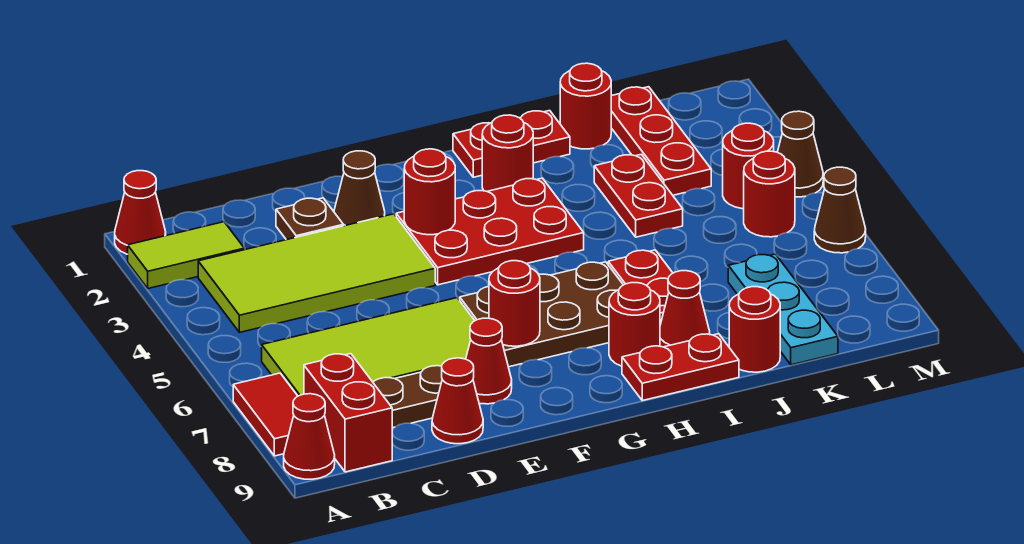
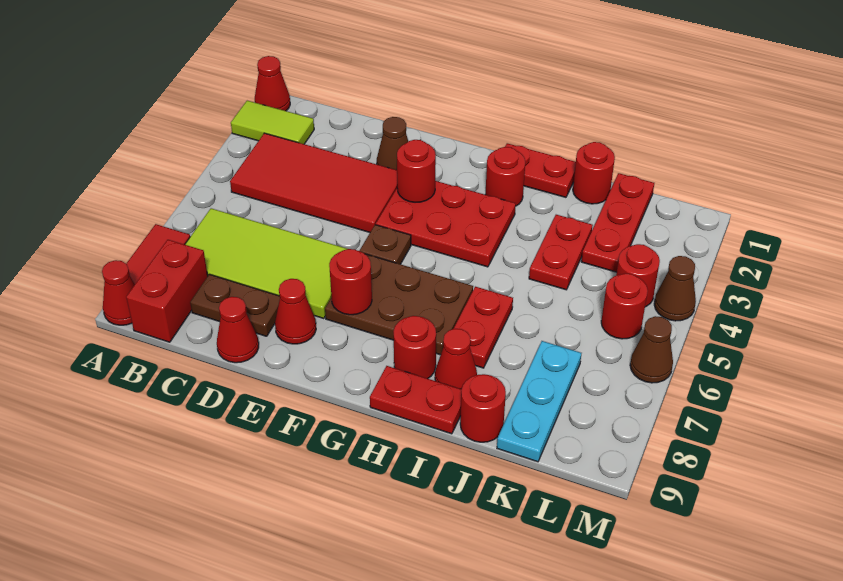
lime tile B3:E4 level 1 -> red tile B3:E4 level 1
brown plate D2 level 1 -> brown plate F5 level 1

